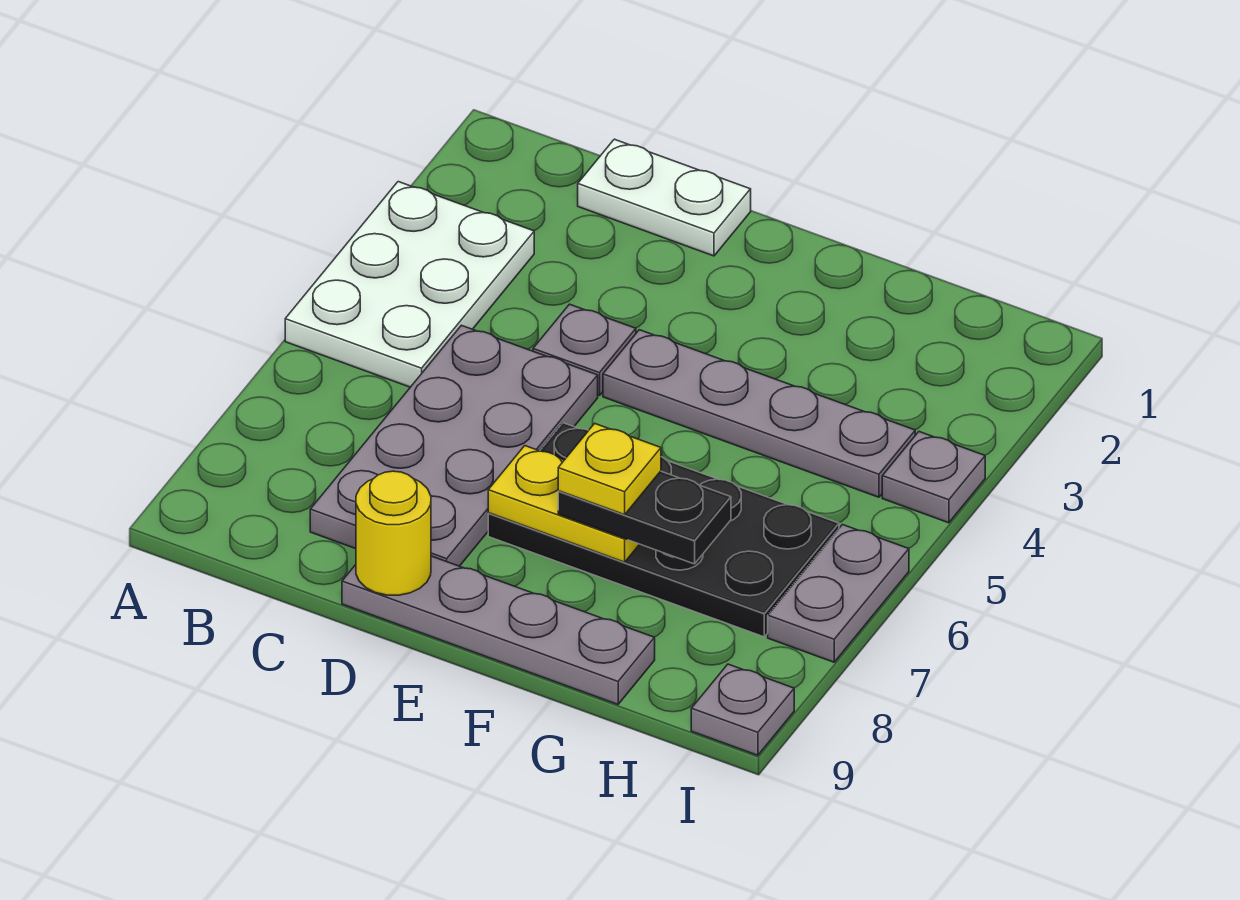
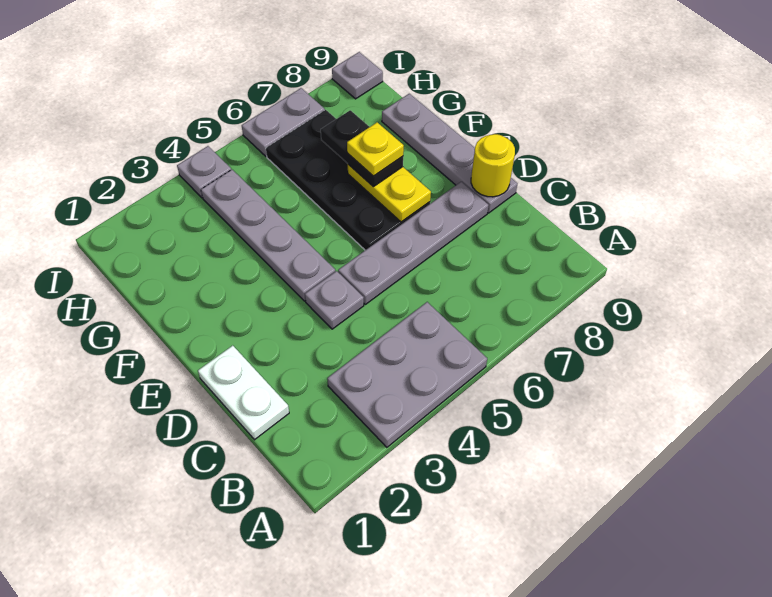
white plate A3:B5 level 1 -> grey plate A3:B5 level 1
grey plate C5:D8 level 1 -> grey plate D5:D8 level 1

